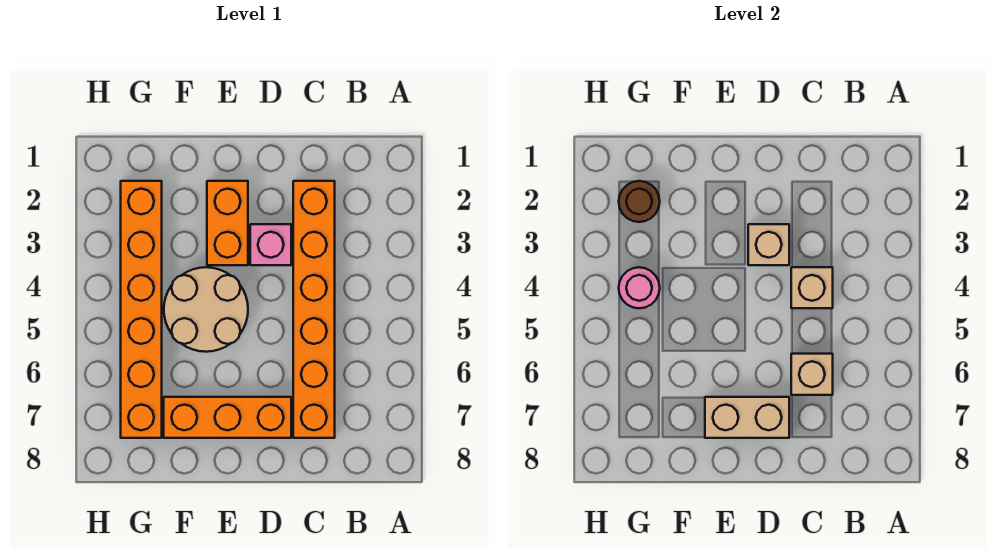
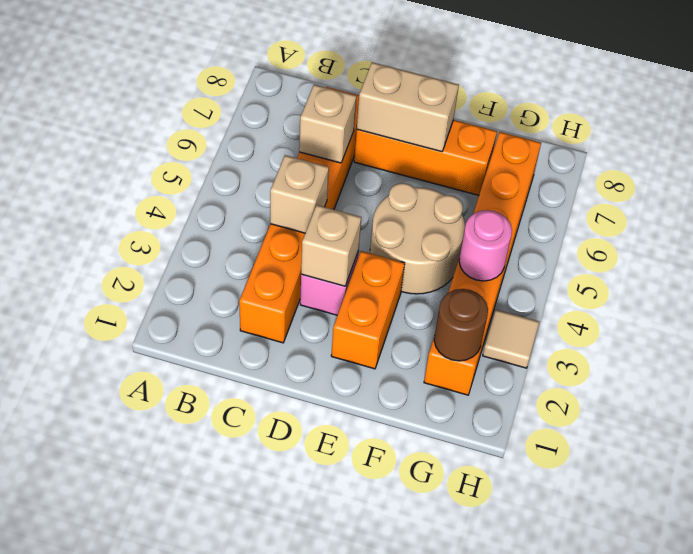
none -> tan tile H3 level 1

